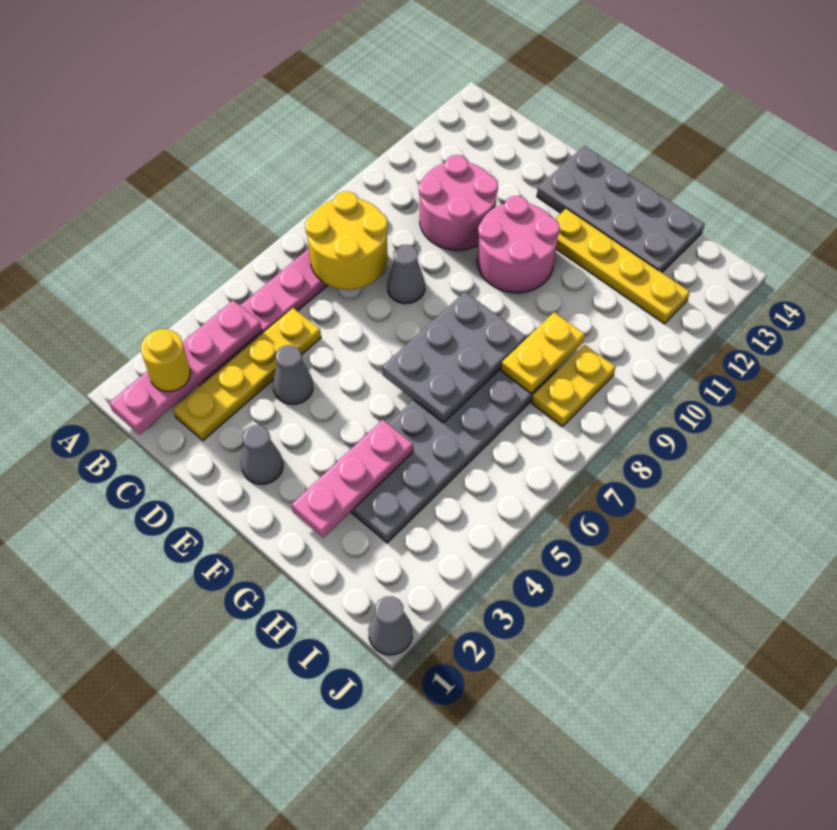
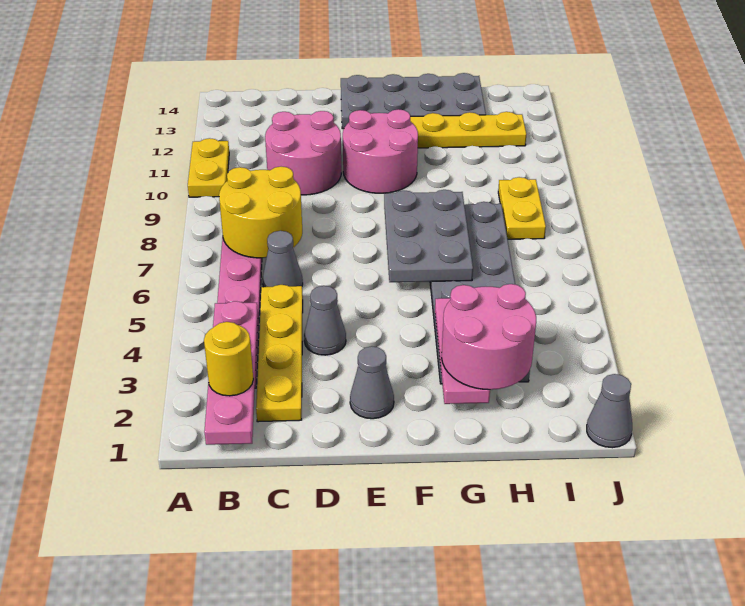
grey cone D8 level 1 -> grey cone C6 level 1
none -> pink round brick G2:H3 level 3
yellow plate H8:H9 level 2 -> yellow plate A10:A11 level 1

